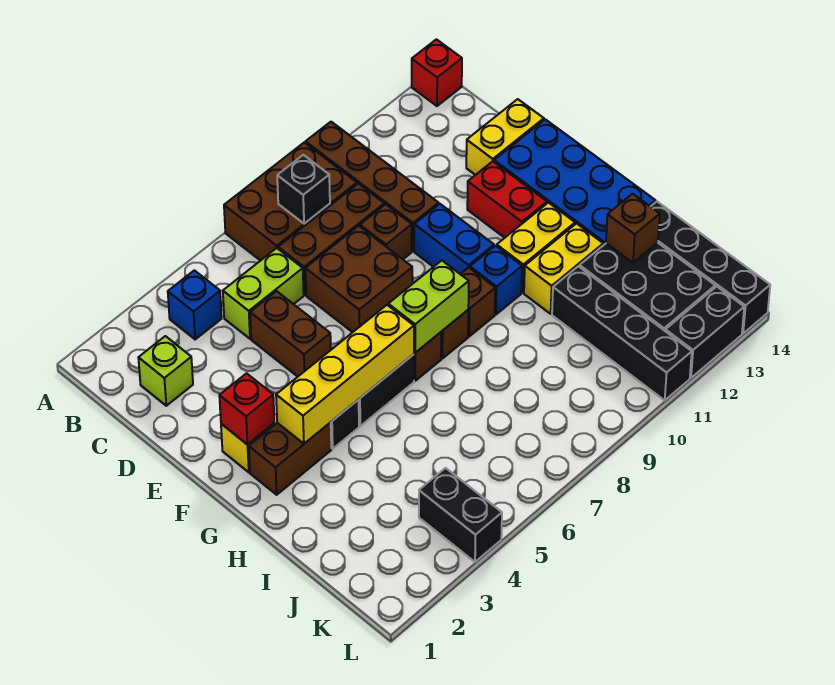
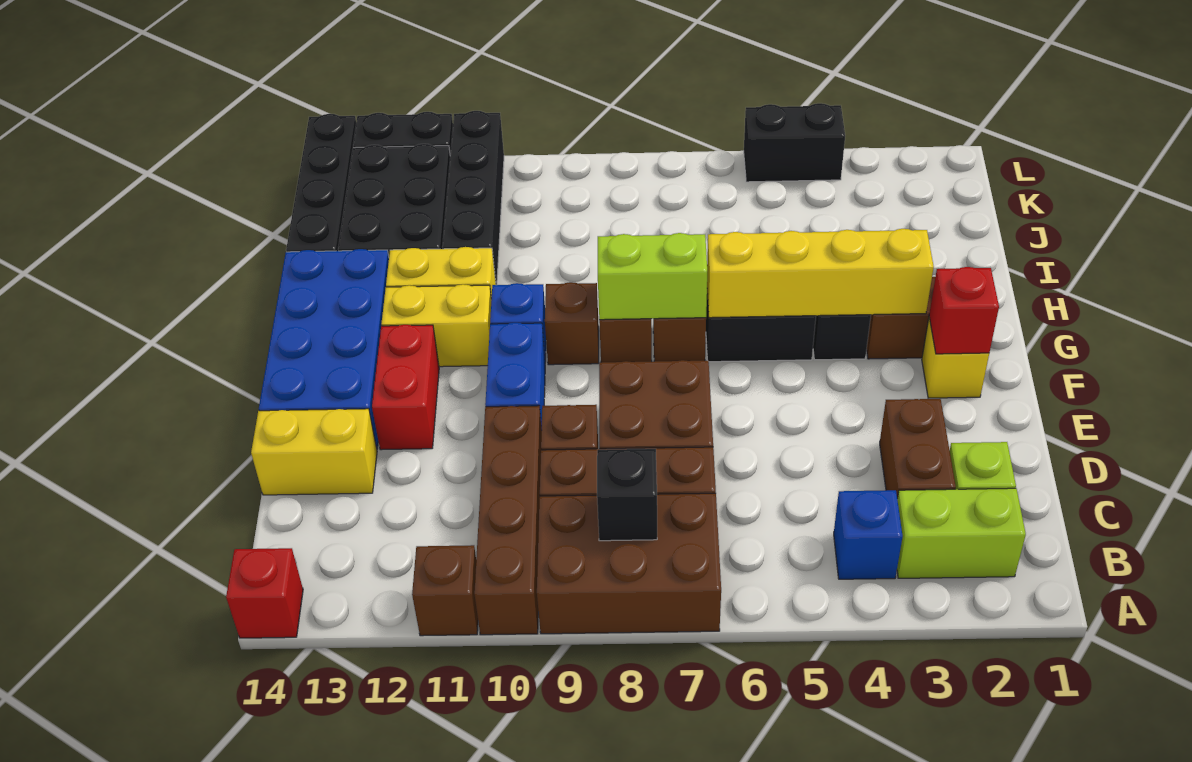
lime brick C5:C6 level 1 -> lime brick B2:B3 level 1
brown brick D5:E5 level 1 -> brown brick C3:D3 level 1
brown brick I13 level 2 -> brown brick A11 level 1
black brick K4:L4 level 1 -> black brick L4:L5 level 1

